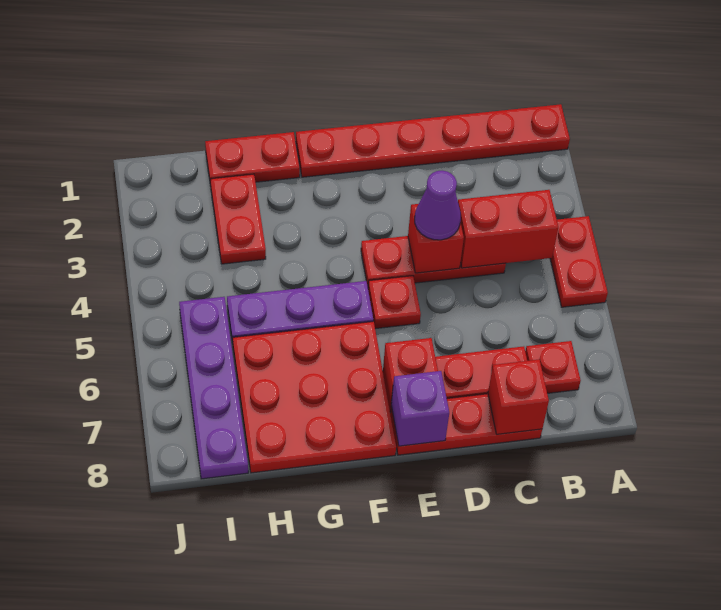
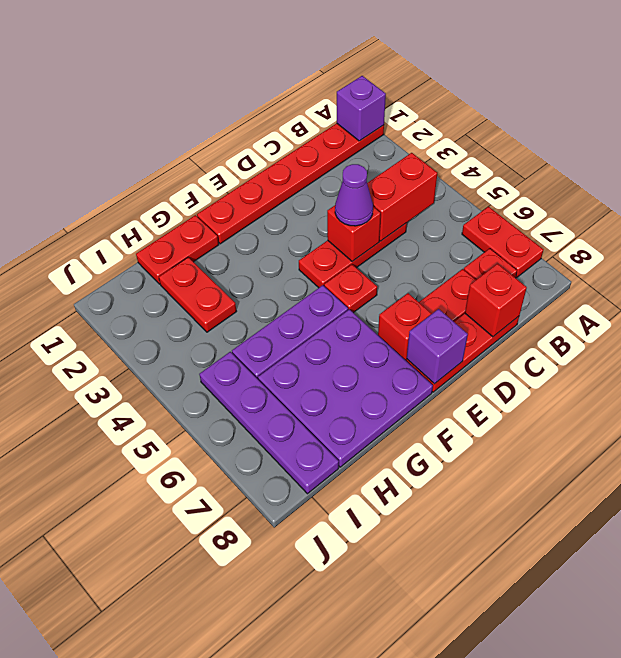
none -> purple brick A1 level 2
red plate A4:A5 level 1 -> red plate A6:A7 level 1
red plate F6:H8 level 1 -> purple plate F6:H8 level 1

